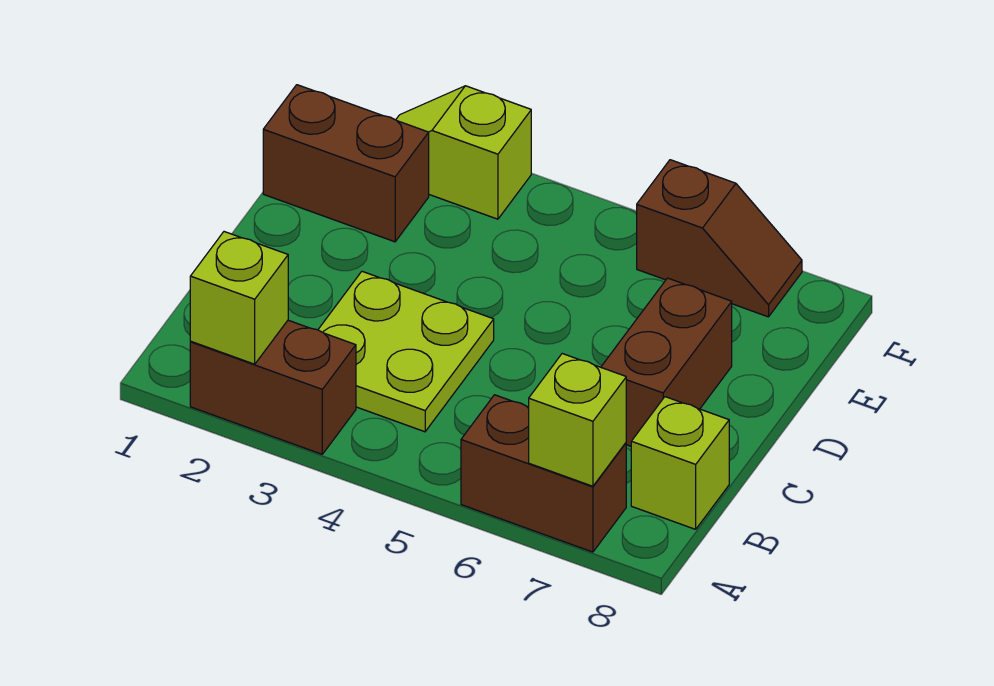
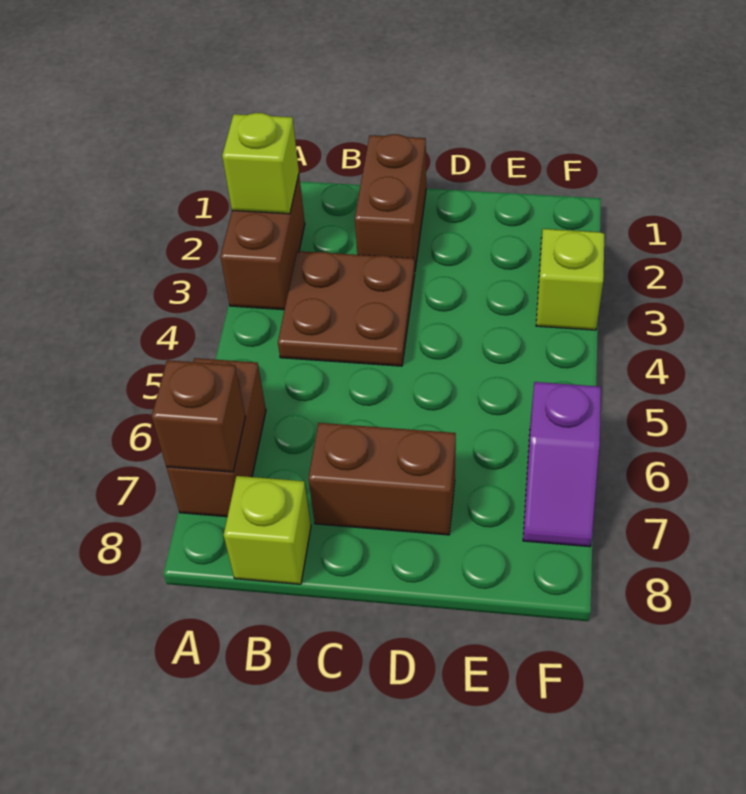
lime brick A7 level 2 -> brown brick A7 level 2
lime plate B3:C4 level 1 -> brown plate B3:C4 level 1
brown brick E1:E2 level 1 -> brown brick C1:C2 level 1
brown slope F6:F7 level 1 top 6 -> purple slope F6:F7 level 1 top 6

